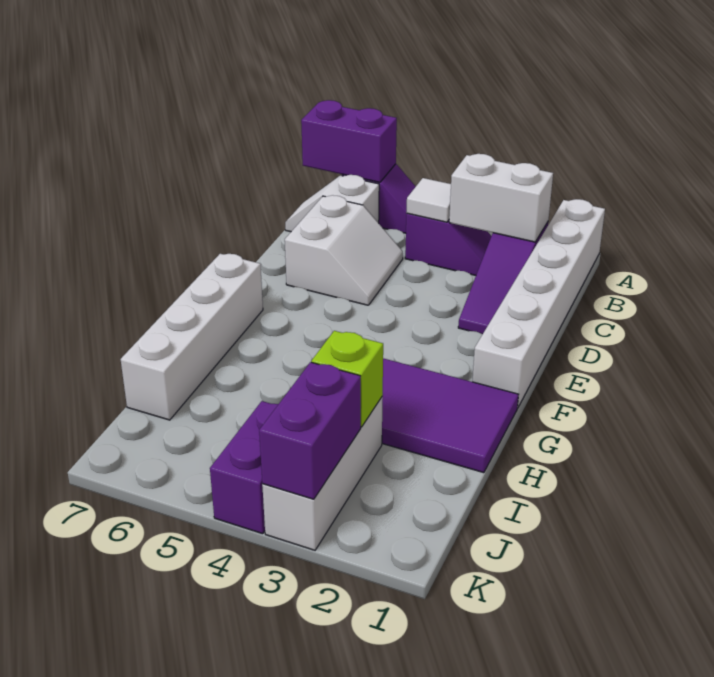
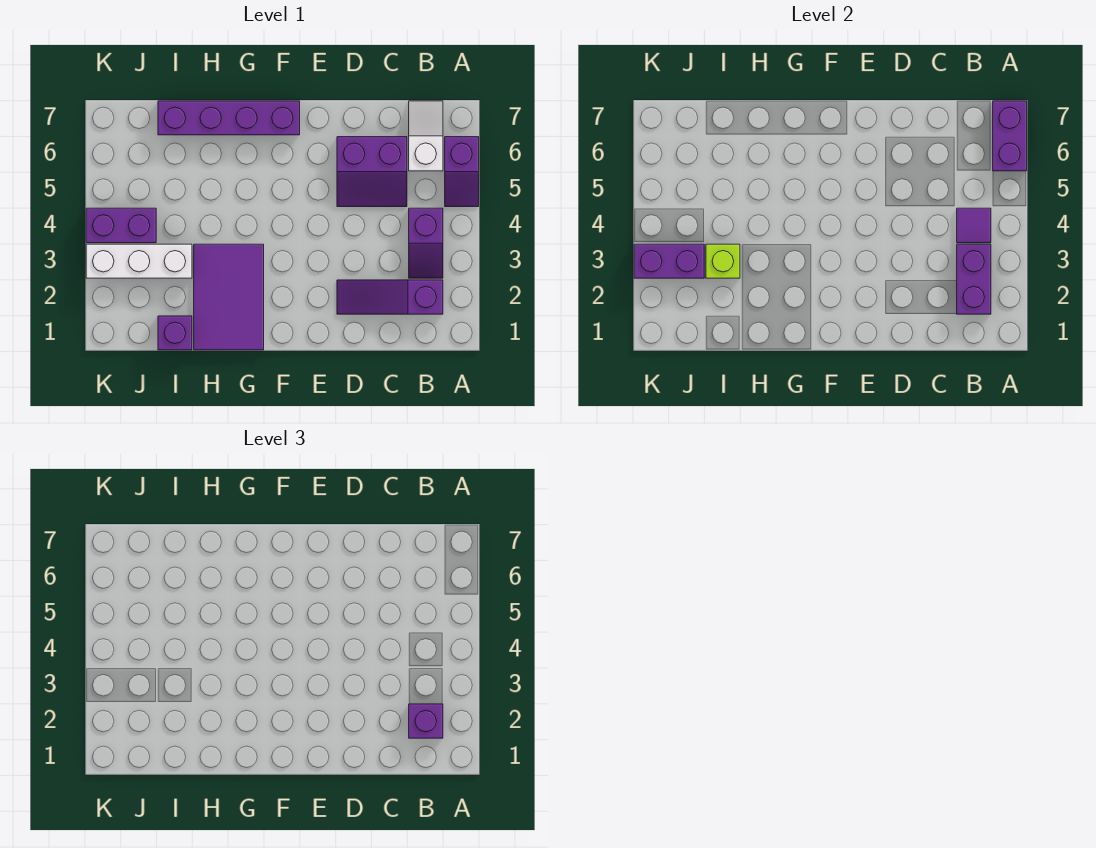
white brick A1:F1 level 1 -> none
white brick B2:B3 level 2 -> purple brick B2:B3 level 2
none -> purple brick B2 level 3
white tile B4 level 2 -> purple tile B4 level 2
white slope C5:D6 level 1 top 6 -> purple slope C5:D6 level 1 top 6
white brick F7:I7 level 1 -> purple brick F7:I7 level 1
none -> purple brick I1 level 1

